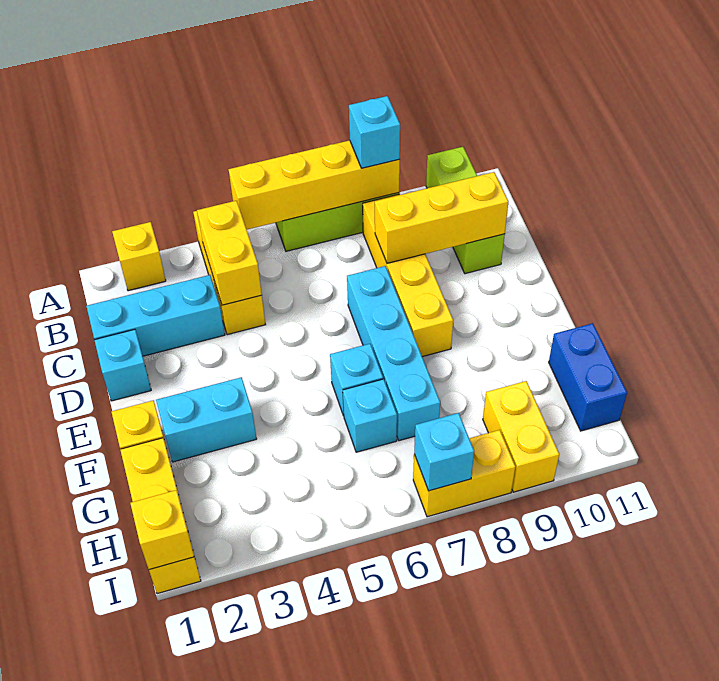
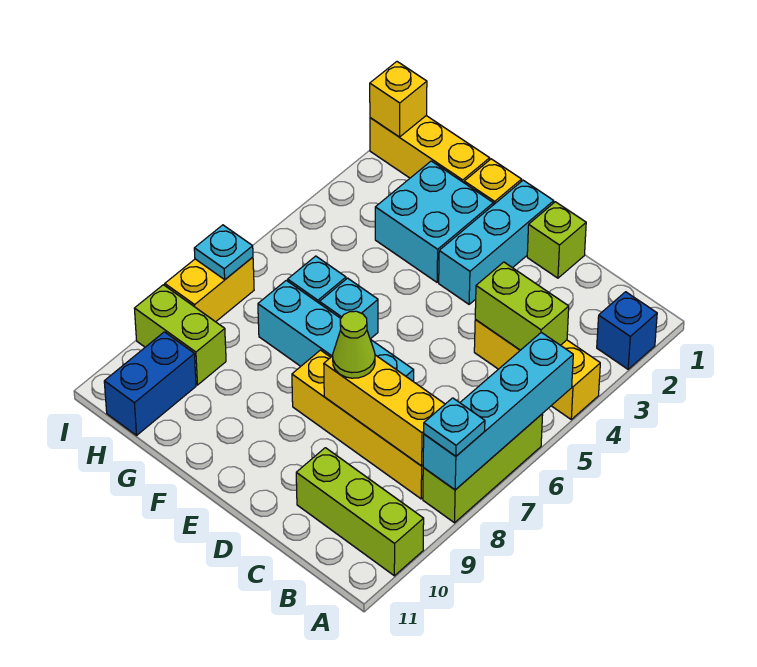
yellow brick A2 level 1 -> blue brick A2 level 1
yellow brick A5:A8 level 2 -> cyan brick A5:A8 level 2
cyan brick A8 level 3 -> cyan plate A8 level 3
yellow brick B4:C4 level 2 -> lime brick B4:C4 level 2
cyan brick C1:C3 level 1 -> cyan brick E1:E3 level 1
yellow brick C8:C10 level 2 -> yellow brick B8:D8 level 2
cyan brick D1 level 1 -> lime brick D1 level 1
none -> lime cone D8 level 3
cyan brick F2:F3 level 1 -> cyan brick F2:G3 level 1
blue brick G11:H11 level 1 -> blue brick H10:H11 level 1
yellow brick H9:I9 level 1 -> lime brick H9:I9 level 1
cyan brick I7 level 2 -> cyan plate I7 level 2

